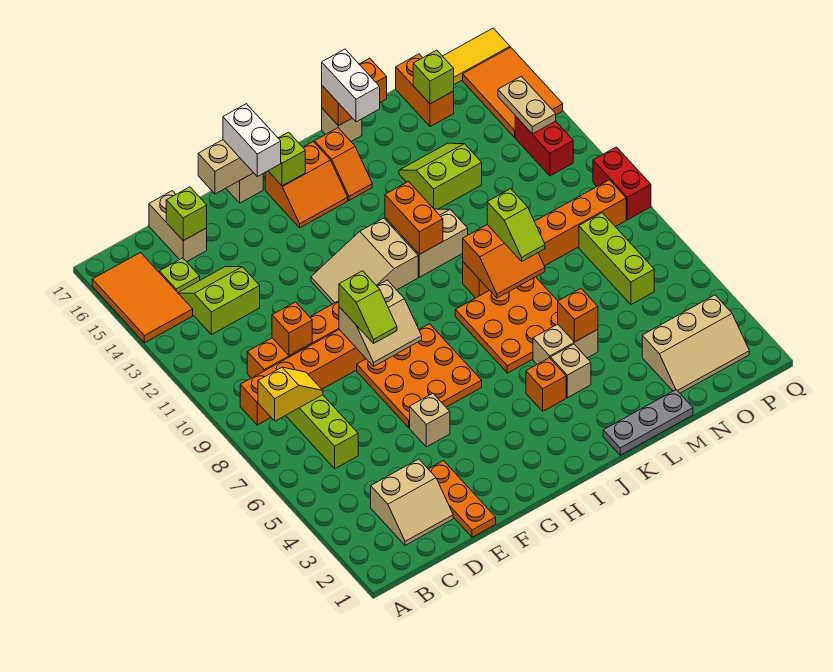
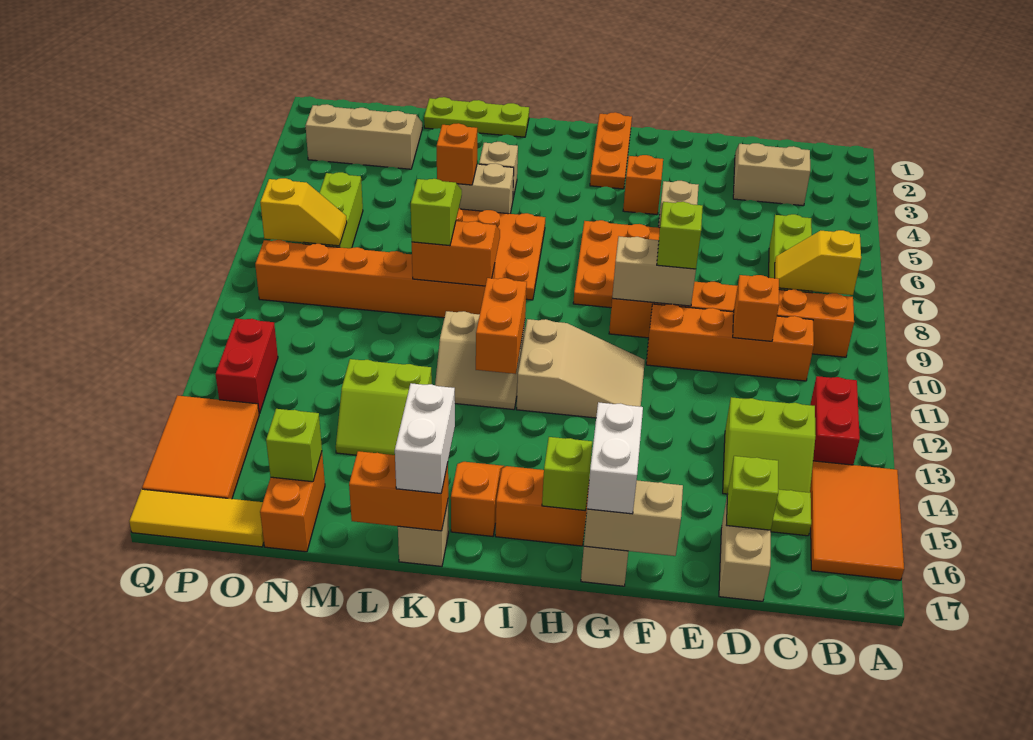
orange plate E1:E3 level 1 -> orange plate H1:H3 level 1
orange brick J4 level 1 -> orange brick G4 level 1
grey plate K1:M1 level 1 -> lime plate K1:M1 level 1
none -> yellow slope O8:P8 level 2 top P
tan plate P13:P14 level 2 -> none
red brick Q9:Q10 level 1 -> red brick B12:B13 level 1

